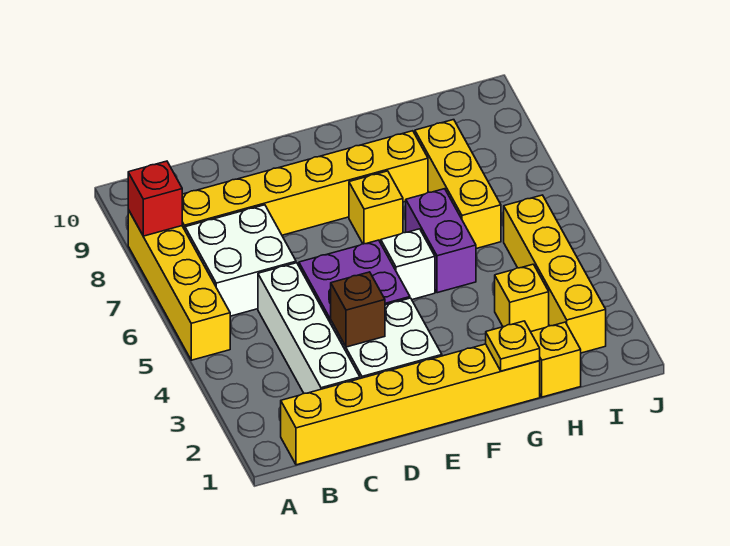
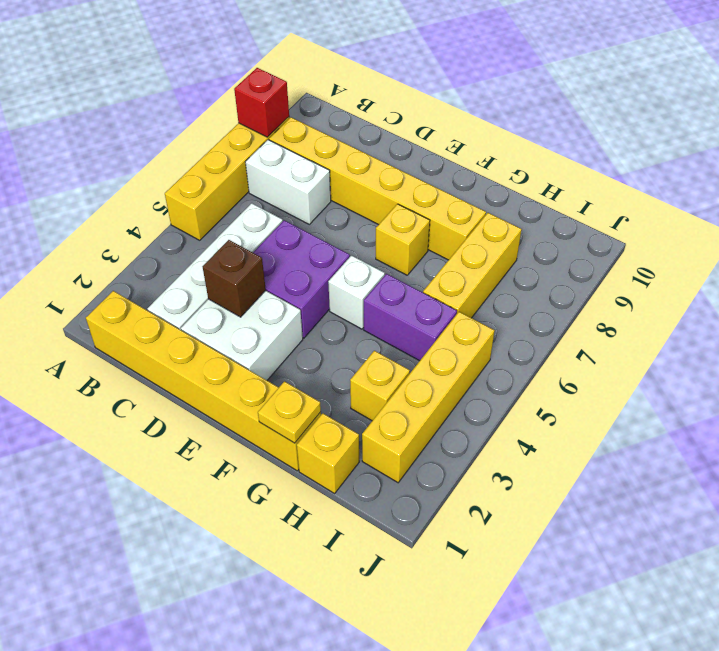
white brick B6:C7 level 1 -> white brick B7:C7 level 1
purple brick G5:G6 level 1 -> purple brick G5:H5 level 1

